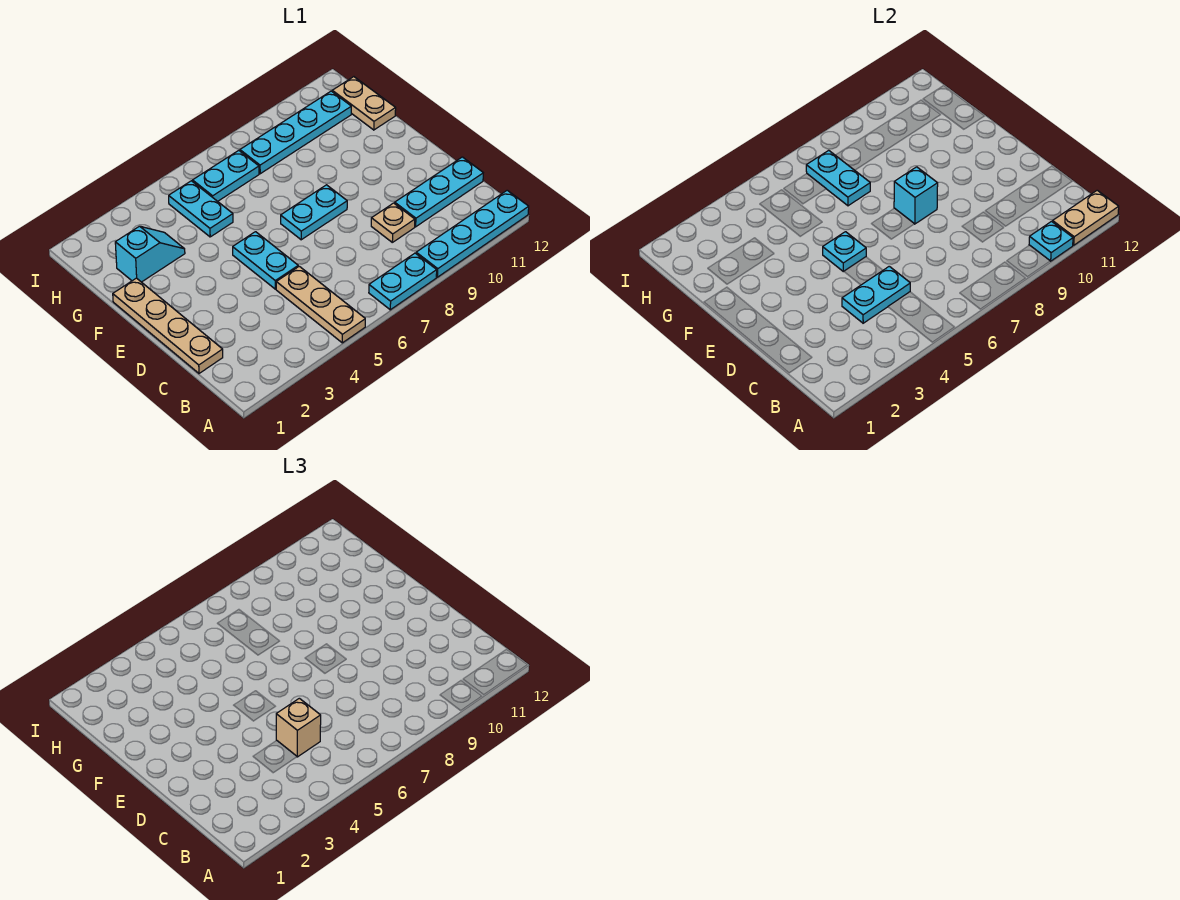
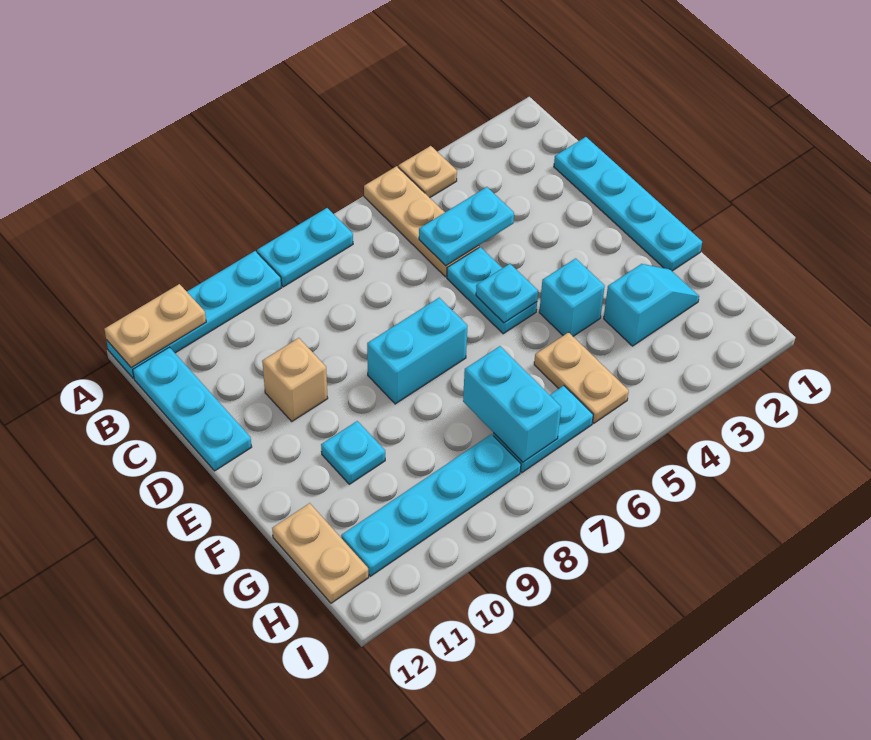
cyan plate A10 level 2 -> cyan plate F10 level 1
tan plate C1:F1 level 1 -> cyan plate C1:F1 level 1
tan brick C5 level 3 -> tan brick D10 level 1
tan plate C9 level 1 -> tan plate A4 level 1
cyan plate C10:C12 level 1 -> cyan plate B12:D12 level 1
cyan plate E7:E8 level 1 -> cyan brick E7:E8 level 1
cyan brick E8 level 2 -> cyan brick F4 level 1
cyan slope G2:G3 level 1 top 2 -> cyan slope G2:G3 level 1 top 3
cyan plate G5:H5 level 1 -> tan plate G5:H5 level 1
cyan plate G7:H7 level 2 -> cyan brick G7:H7 level 2

